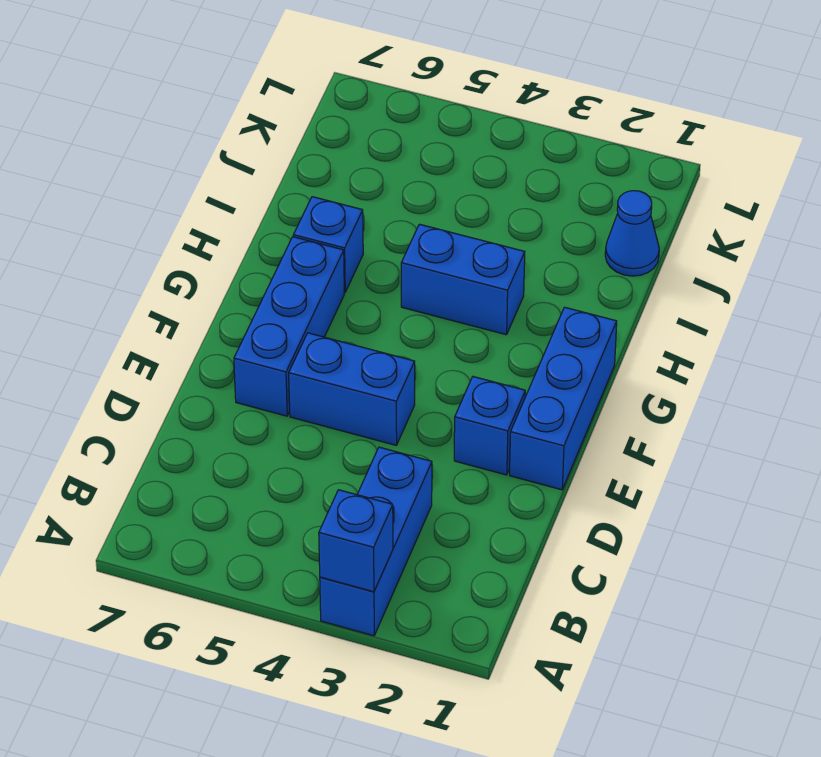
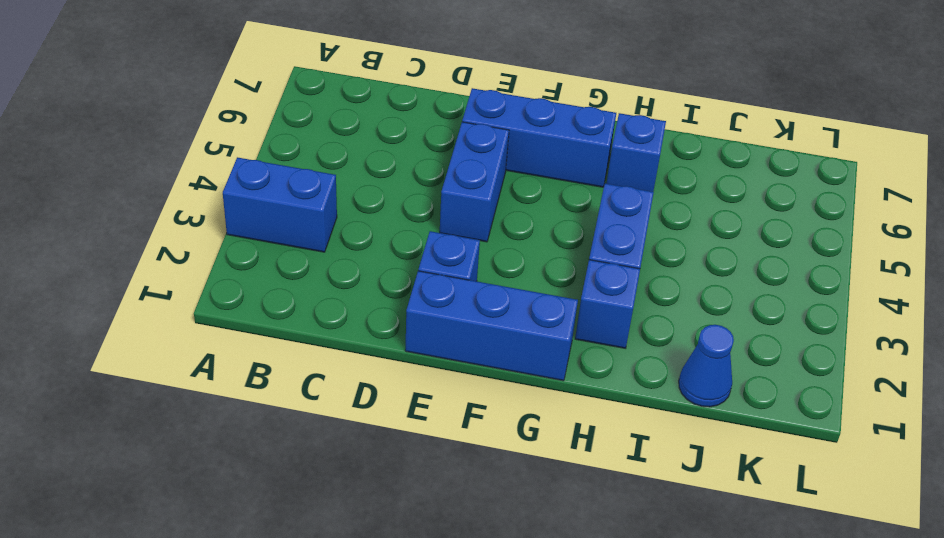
blue brick A3:C3 level 1 -> blue brick A3:B3 level 1
blue brick A3 level 2 -> blue brick H2 level 1

